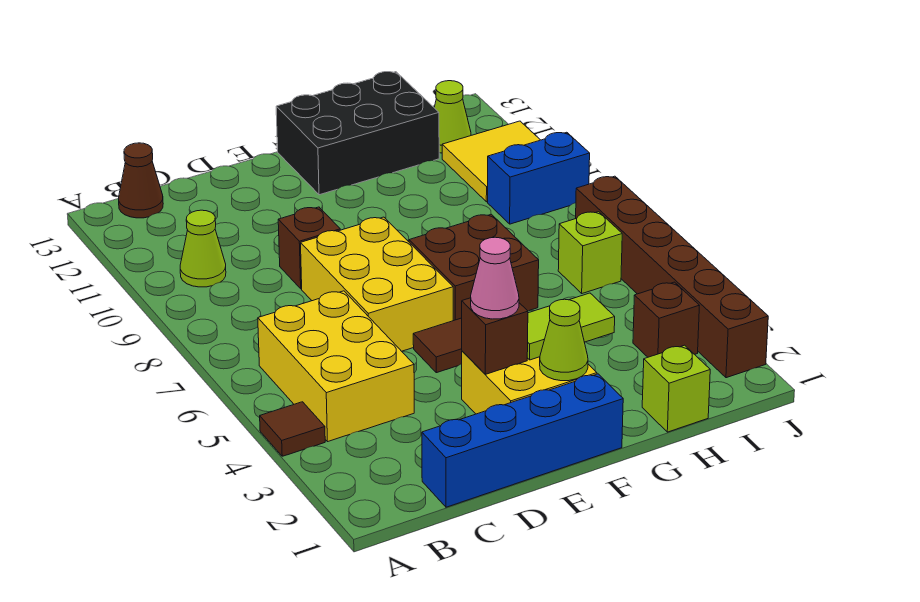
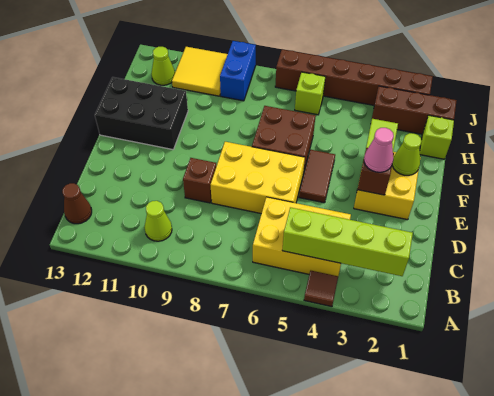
none -> lime brick B2:B5 level 2
blue brick C1:F1 level 1 -> none
black brick F12:H13 level 1 -> black brick F11:G13 level 1
brown brick I3 level 1 -> brown brick I1:I3 level 1

